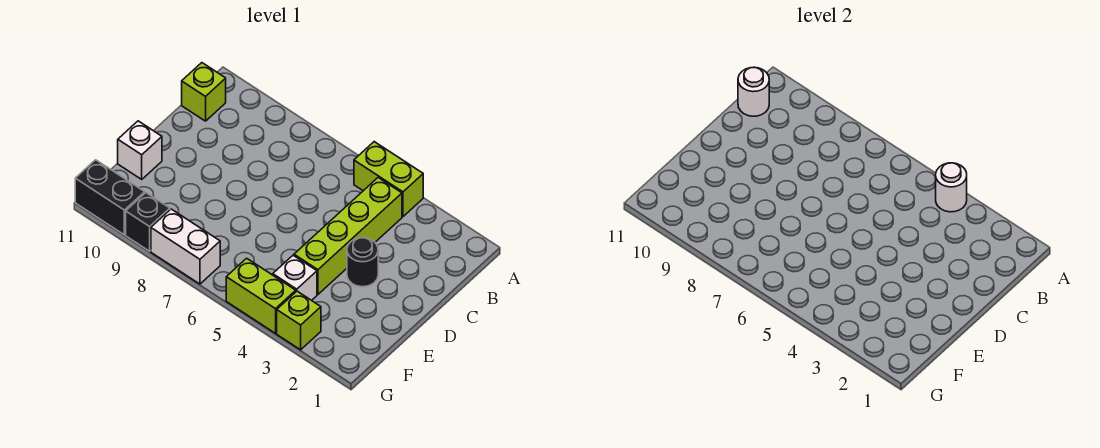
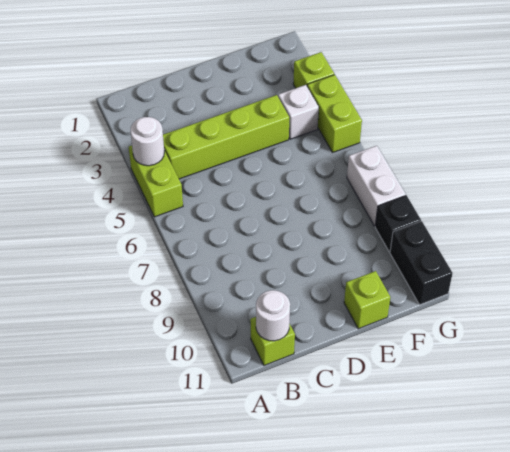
black round brick D3 level 1 -> none
white brick E11 level 1 -> lime brick E11 level 1

